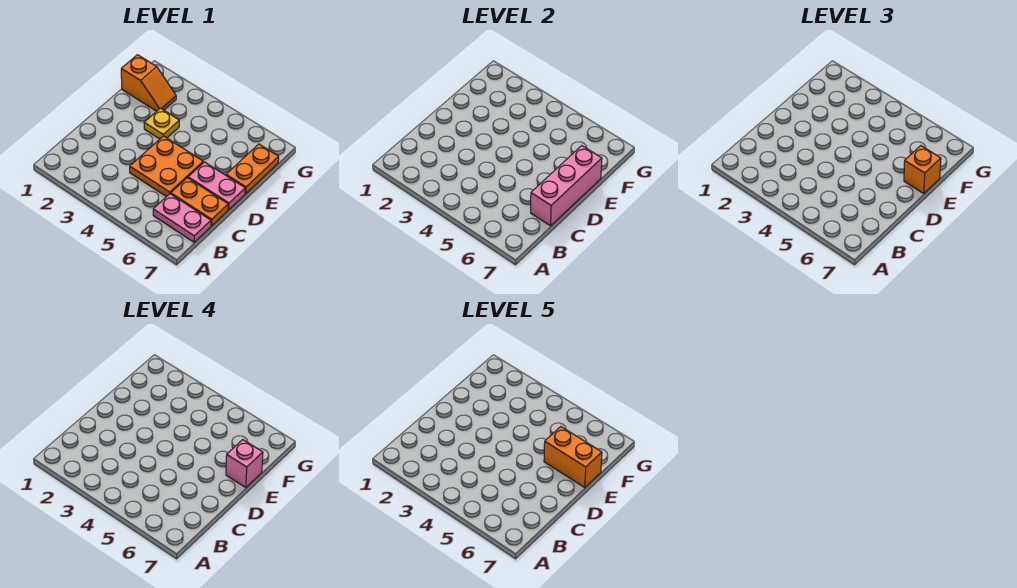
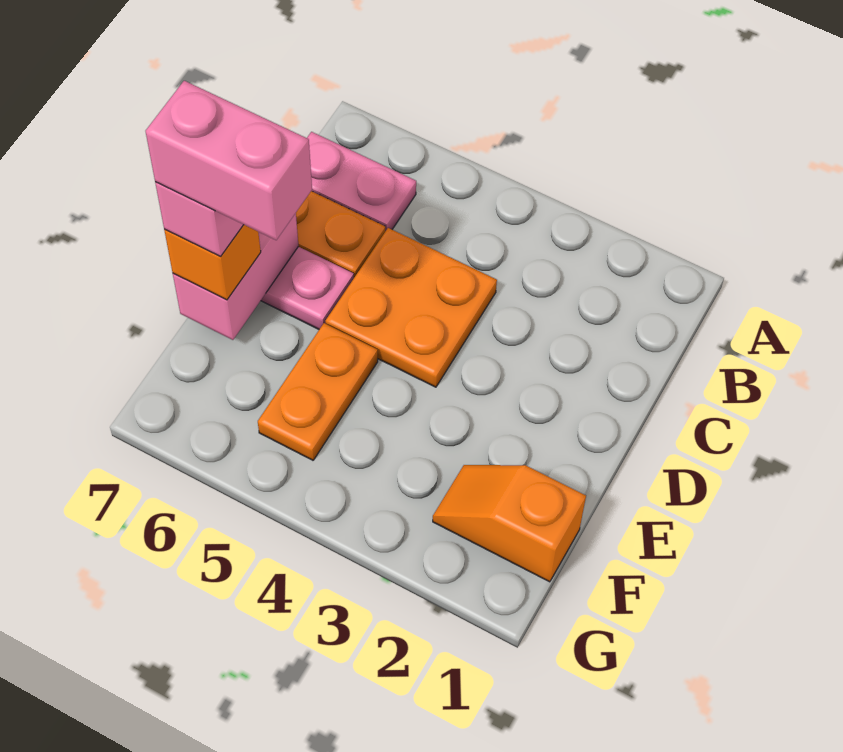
pink brick C7:E7 level 2 -> pink brick D7:E7 level 2
yellow plate E3 level 1 -> none
orange brick E6:E7 level 5 -> pink brick E6:E7 level 5
orange plate E7:F7 level 1 -> orange plate E5:F5 level 1

